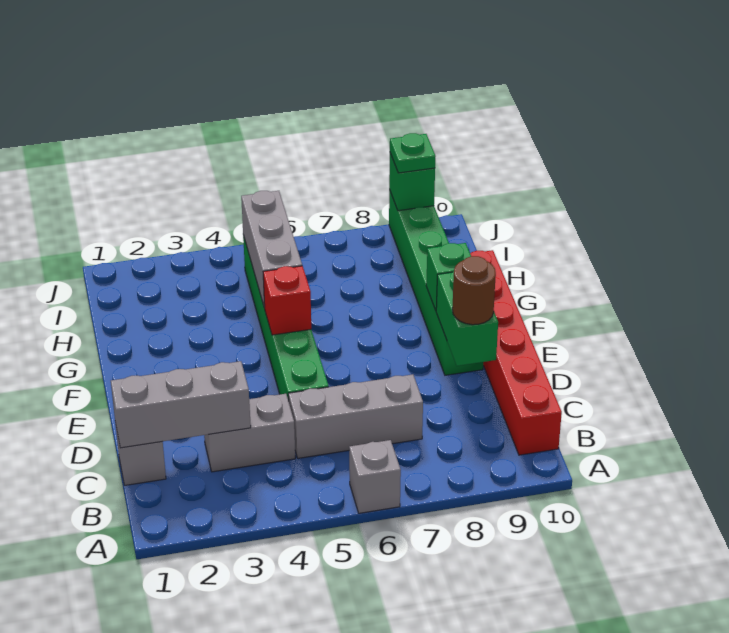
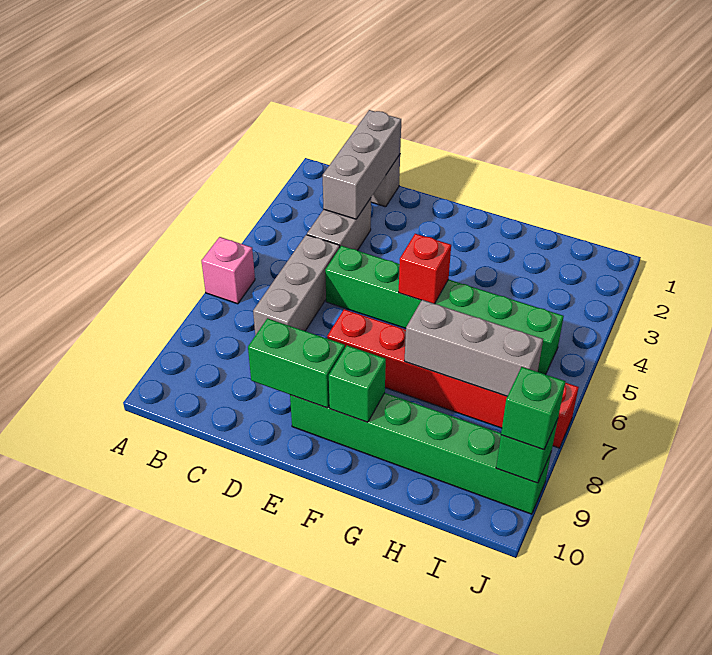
grey brick A6 level 1 -> pink brick A6 level 1
red brick B10:G10 level 1 -> red brick E7:J7 level 1
brown round brick D9 level 3 -> none
grey brick G5:I5 level 2 -> grey brick G7:I7 level 2
green plate J9 level 3 -> green brick J9 level 3

